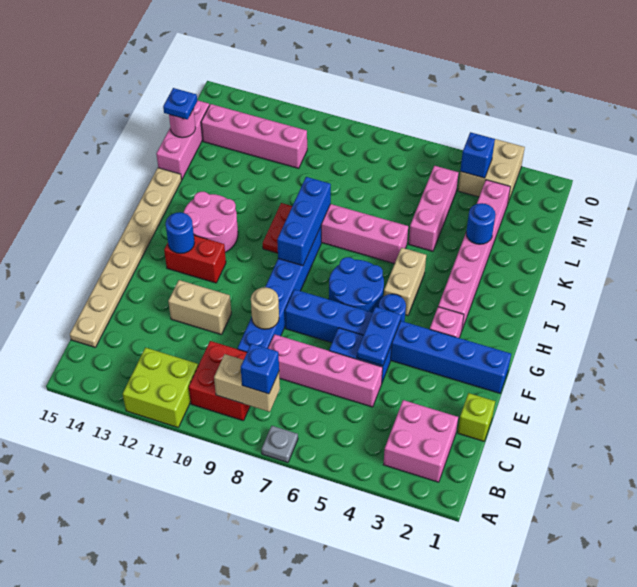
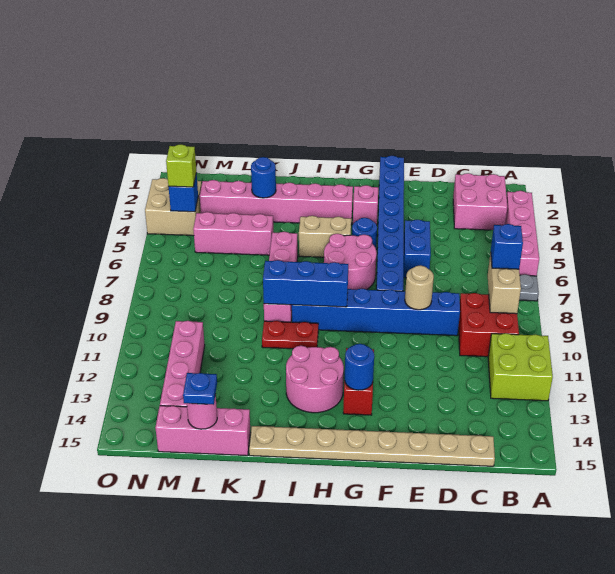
lime brick D1 level 1 -> lime brick N4 level 3
pink brick D5:D8 level 1 -> pink brick A3:A6 level 1
blue plate E5:F5 level 2 -> none
tan brick E11:E12 level 1 -> none
blue round brick G6:H7 level 1 -> pink round brick G6:H7 level 1

